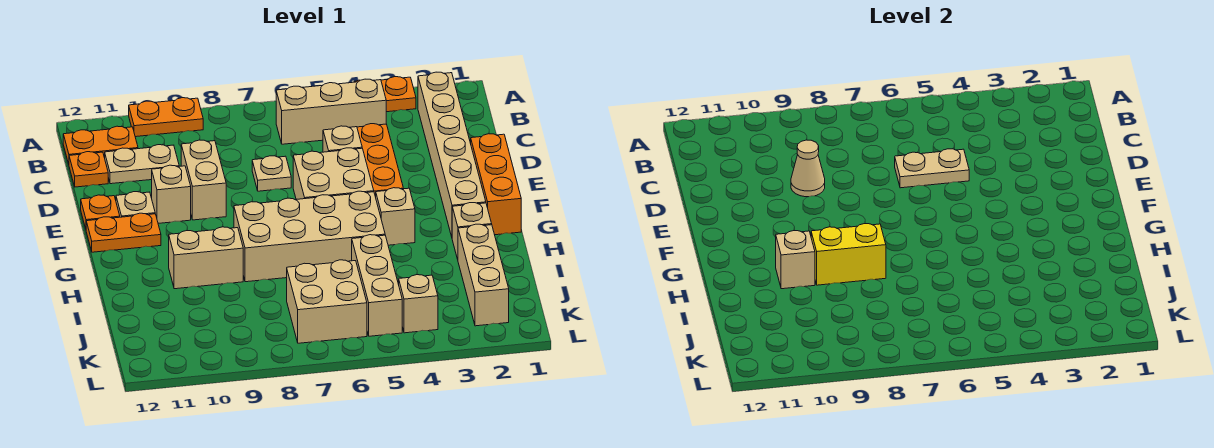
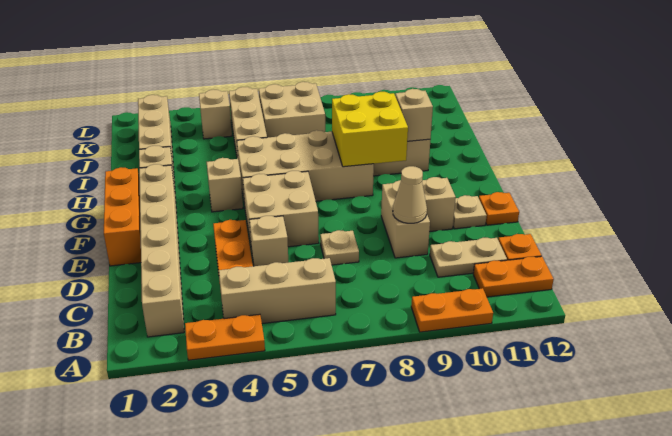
tan plate D5:D6 level 2 -> none
orange plate F11:F12 level 1 -> none
yellow brick H8:H9 level 2 -> yellow brick G8:H9 level 2

